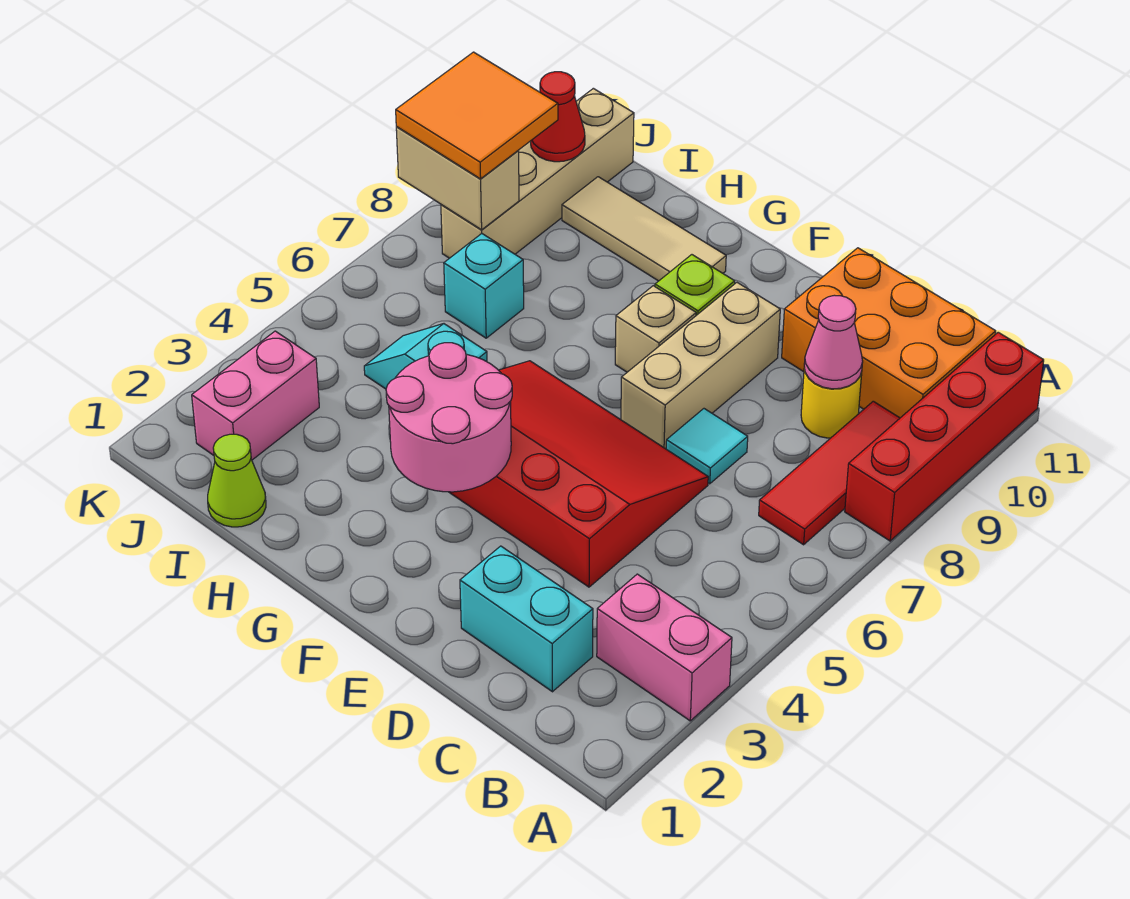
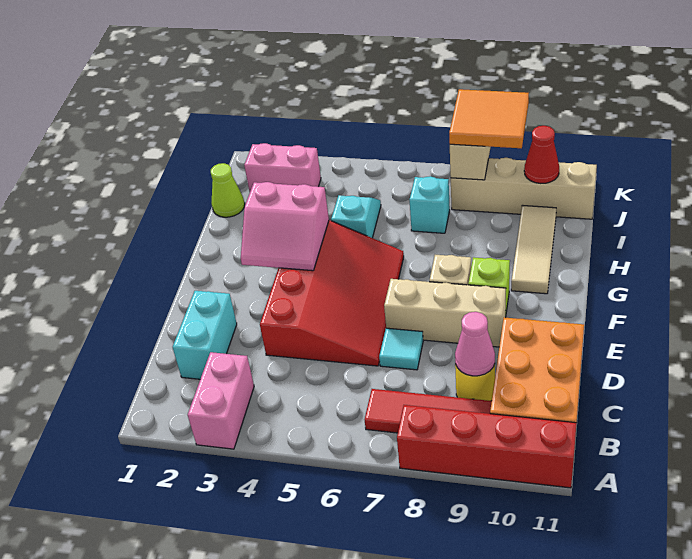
pink round brick F3:G4 level 2 -> pink slope F3:G4 level 2 top G

